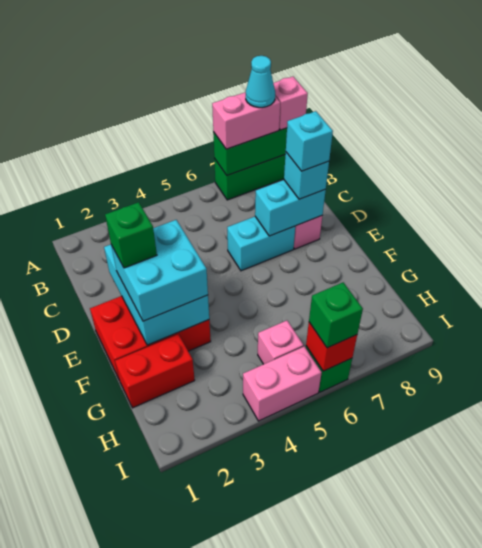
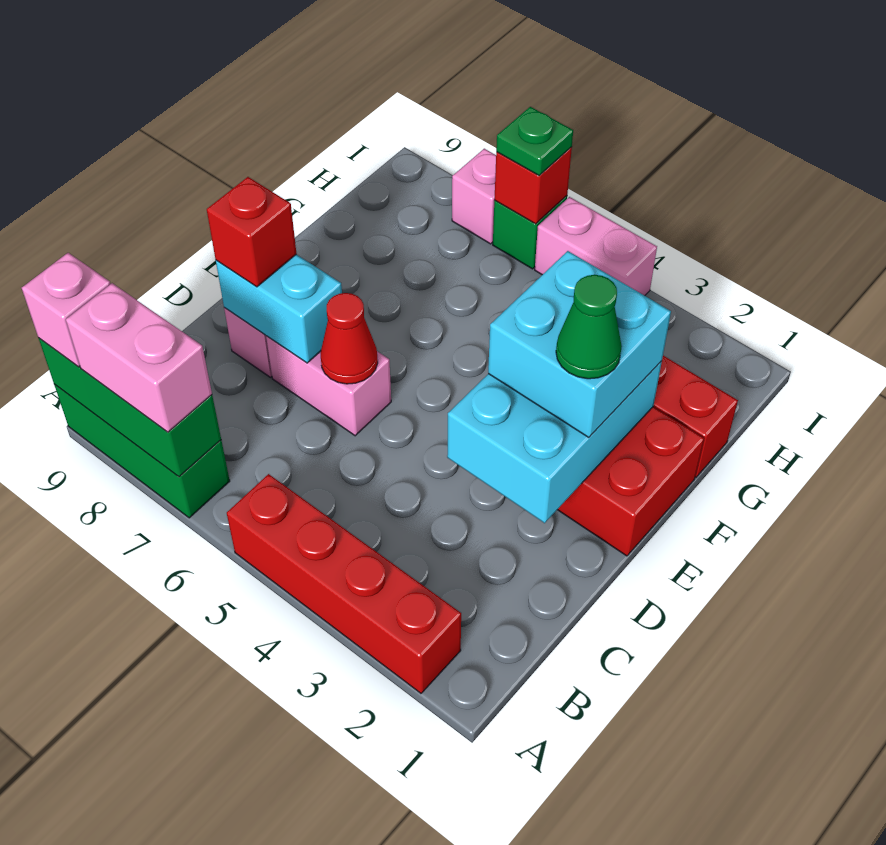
none -> red brick A2:A5 level 1
cyan cone A8 level 4 -> none
cyan brick D6:D7 level 1 -> pink brick D6:D7 level 1
none -> red cone D6 level 2
cyan brick D8 level 3 -> red brick D8 level 3
cyan brick D8 level 4 -> none
green brick E2 level 4 -> green cone E2 level 4
pink brick H5 level 1 -> pink brick I7 level 1
green brick I6 level 3 -> green plate I6 level 3

